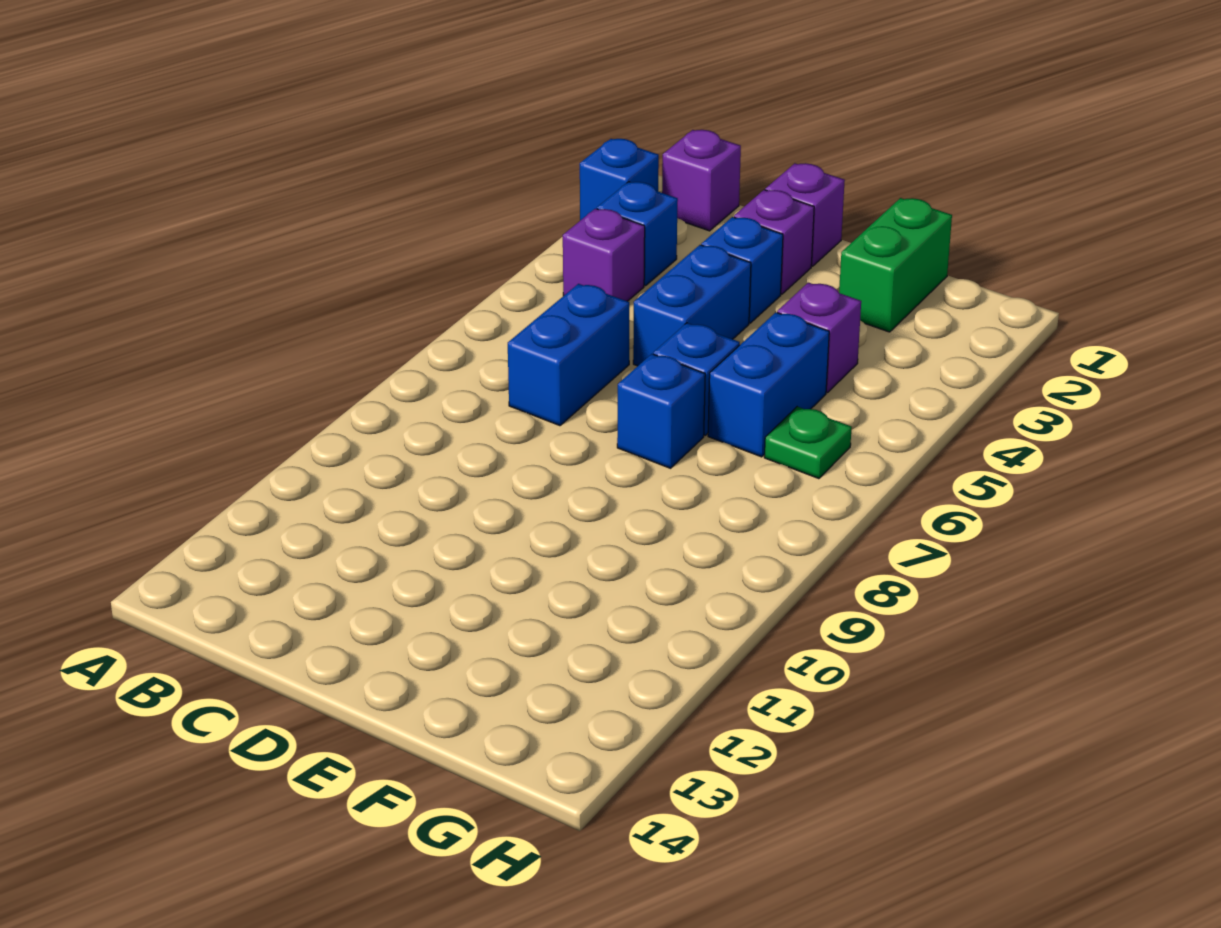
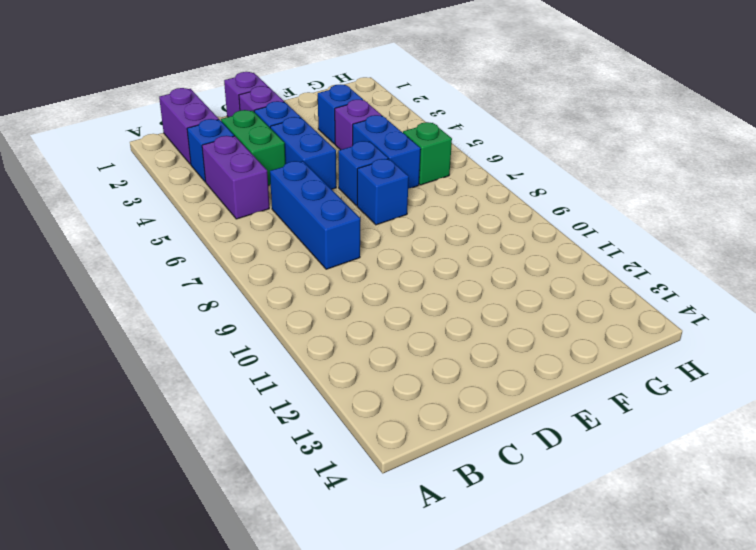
blue brick A2 level 1 -> blue brick F3 level 1
purple brick B1 level 1 -> purple brick B1:B2 level 1
purple brick B4 level 1 -> purple brick B4:B5 level 1
blue brick C6:C7 level 1 -> blue brick C6:C8 level 1
green brick F1:F2 level 1 -> green brick C3:C4 level 1
green plate G6 level 1 -> green brick G6 level 1

